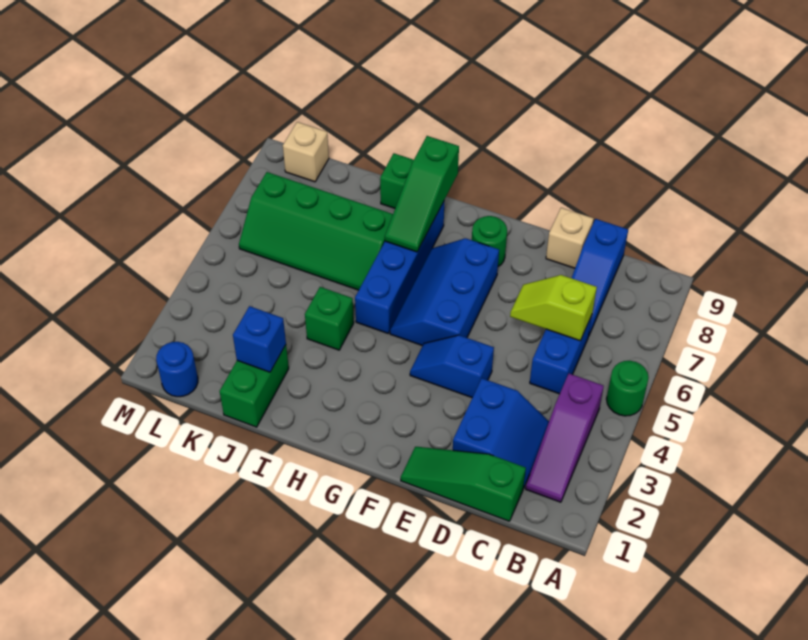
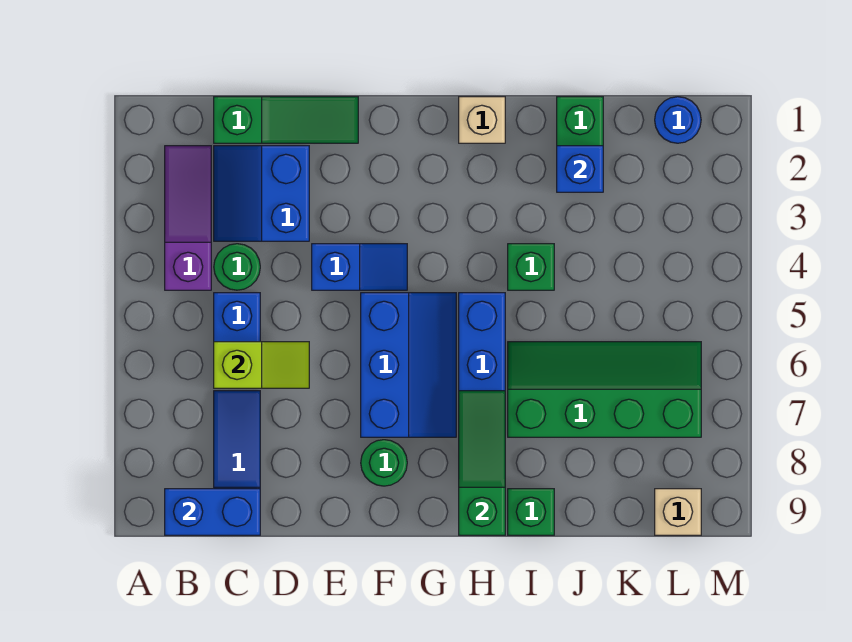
green round brick A5 level 1 -> green round brick C4 level 1
none -> blue brick B9:C9 level 2
tan brick D9 level 1 -> tan brick H1 level 1

